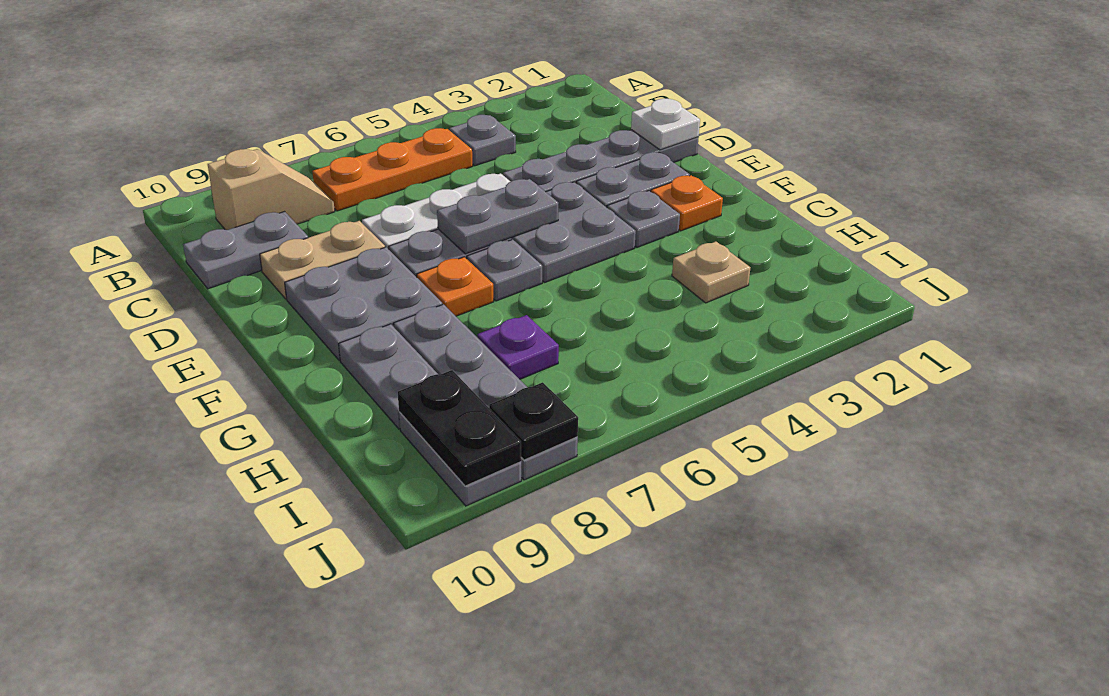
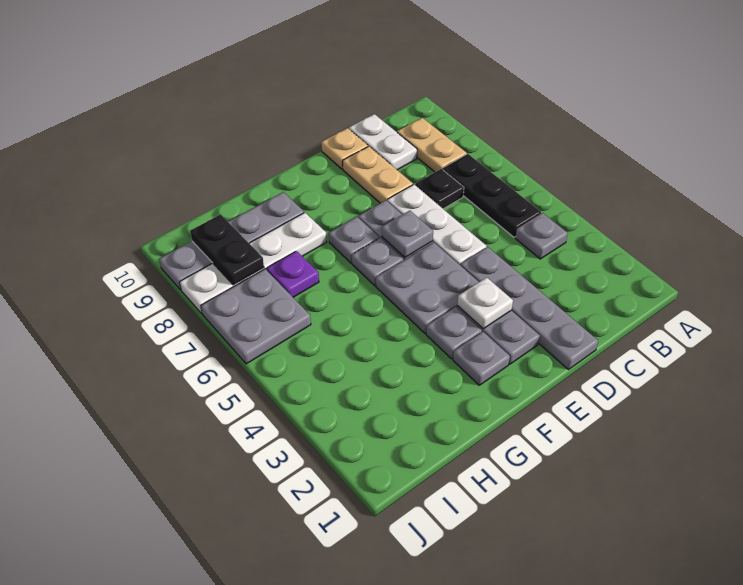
orange plate B5:B7 level 1 -> black plate B5:B7 level 1
tan slope B8:B9 level 1 top 9 -> tan plate B8:B9 level 1
grey plate C9:C10 level 1 -> white plate C9:C10 level 1
white plate D1 level 2 -> white plate E3 level 2
grey plate E5:E6 level 2 -> grey plate E6 level 2
grey plate E8:F9 level 1 -> grey plate I6:J7 level 1
orange plate F2 level 1 -> grey plate F2 level 1
orange plate F7 level 1 -> grey plate F7 level 1
grey plate G8:J8 level 1 -> white plate G8:J8 level 1
tan plate H3 level 1 -> tan plate D10 level 1
black plate I9:J9 level 2 -> black plate I8:I9 level 2
black plate J8 level 2 -> black plate C7 level 1

